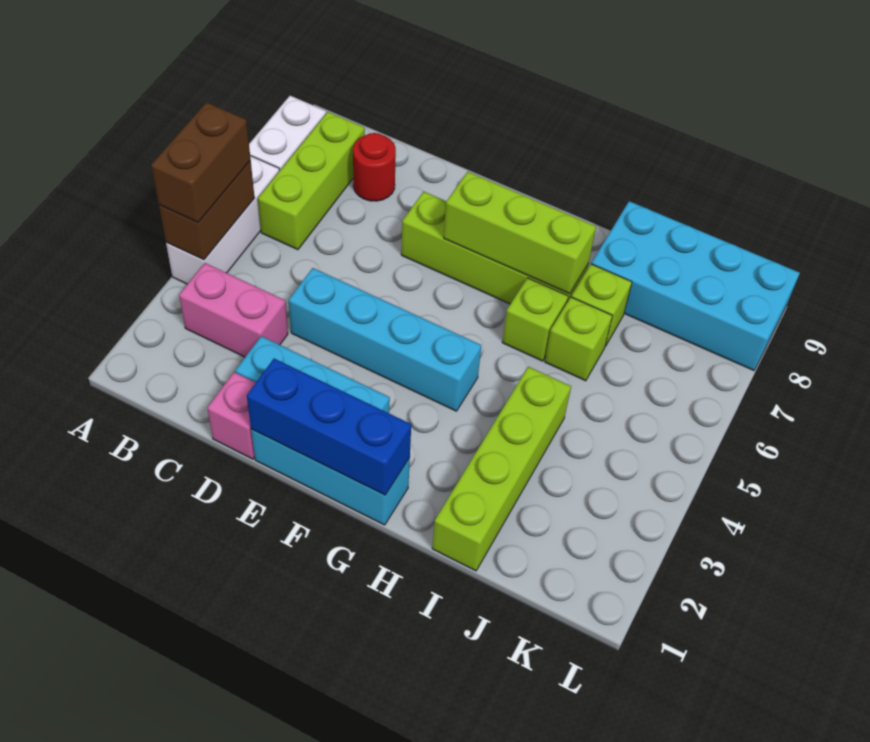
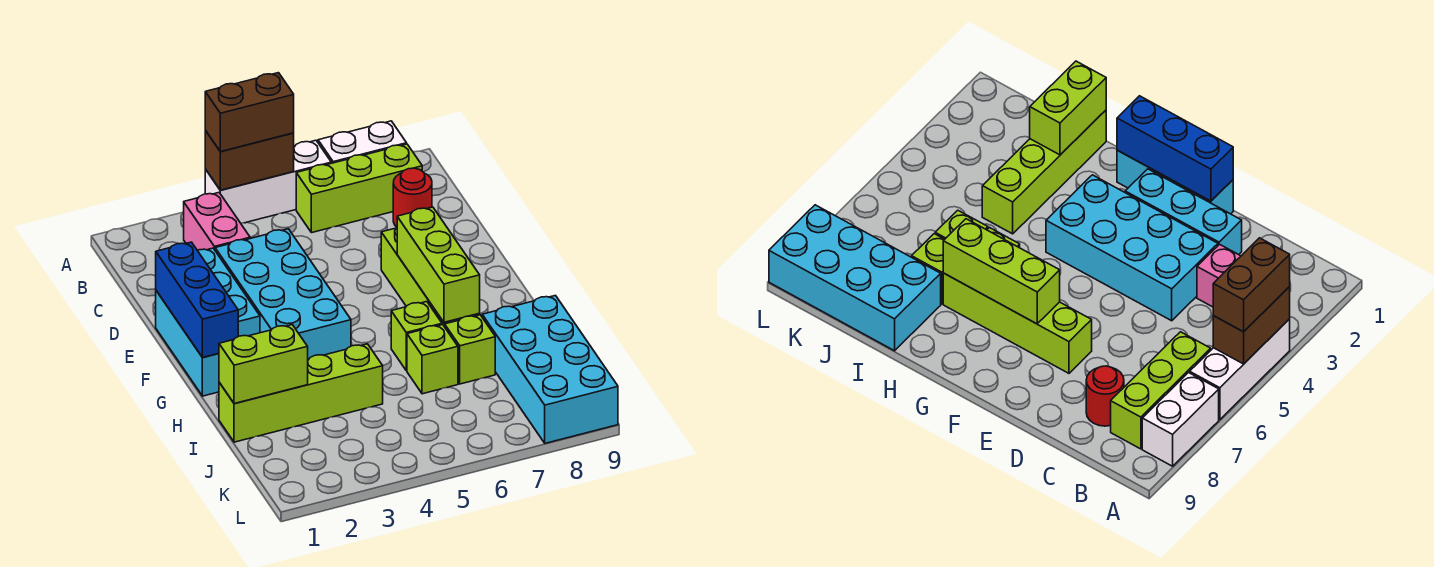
pink brick D1 level 1 -> none
cyan brick D4:G4 level 1 -> cyan brick D3:G4 level 1
none -> lime brick I1:I2 level 2

